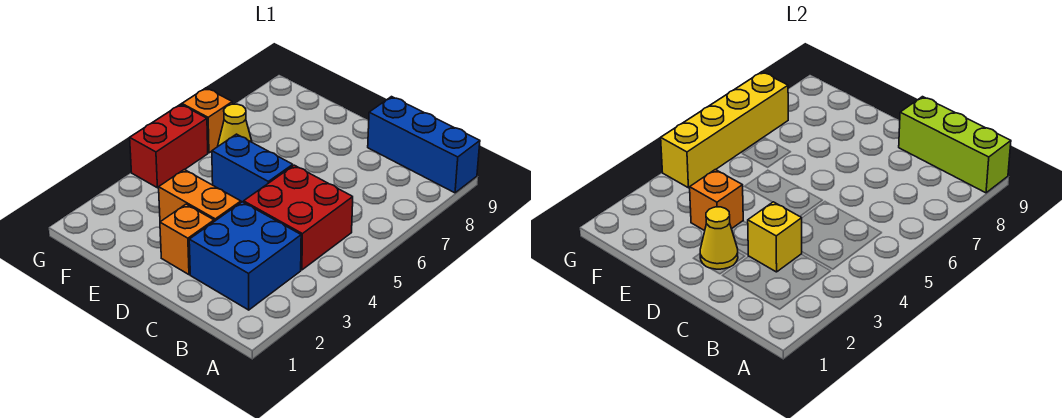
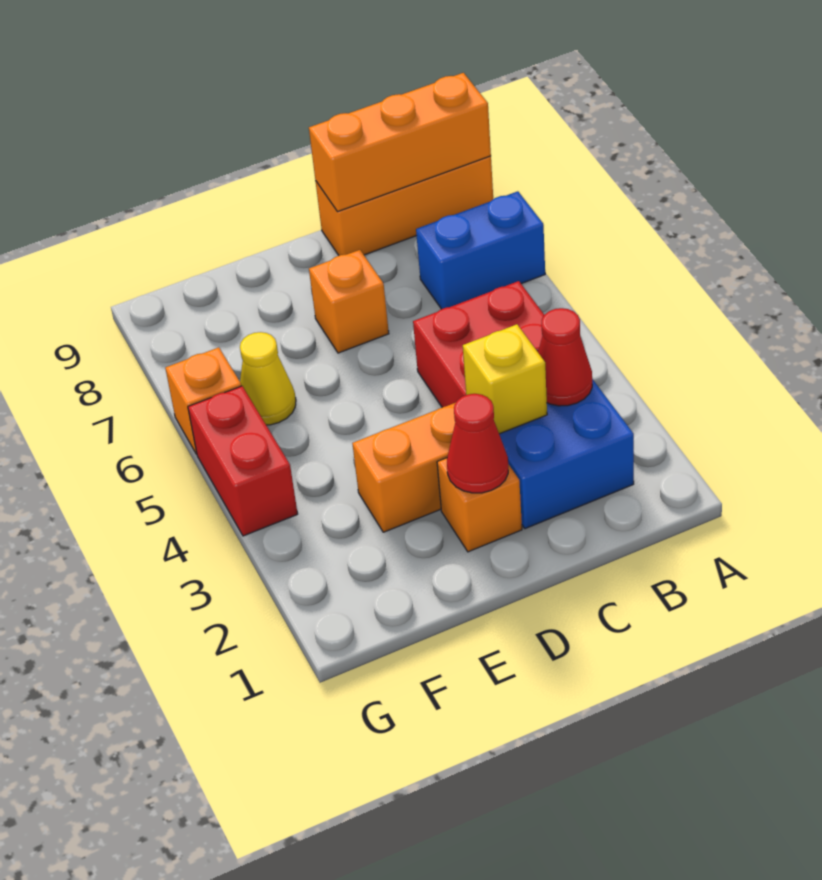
blue brick A9:C9 level 1 -> orange brick A9:C9 level 1
lime brick A9:C9 level 2 -> orange brick A9:C9 level 2
none -> red cone B3 level 2
yellow cone D2 level 2 -> red cone D2 level 2
blue brick D5:E5 level 1 -> blue brick A7:B7 level 1
orange brick E3 level 2 -> orange brick D7 level 1
yellow brick G4:G7 level 2 -> none

